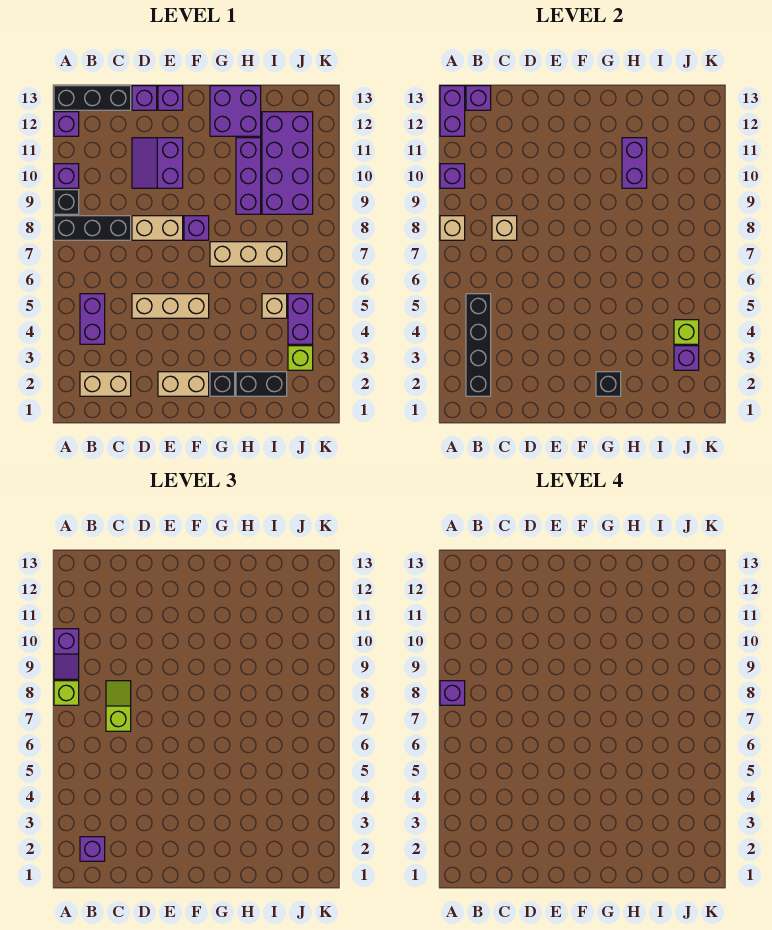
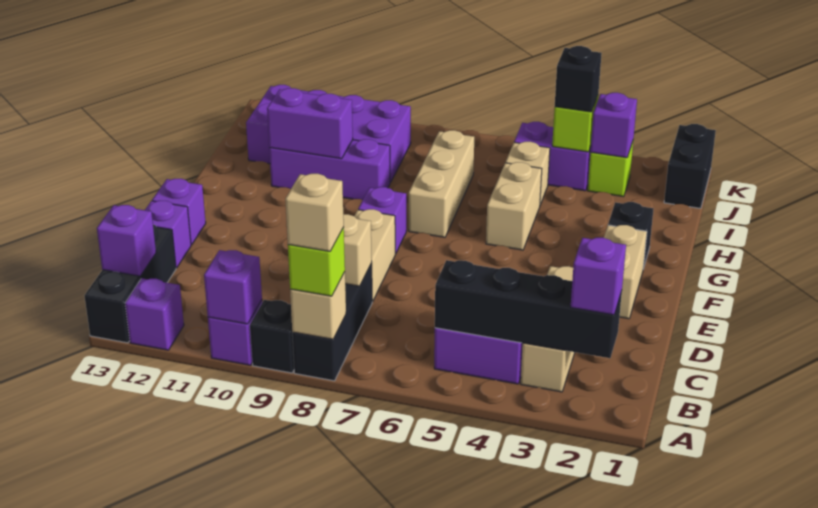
purple brick A8 level 4 -> tan brick A8 level 4
purple slope A9:A10 level 3 top 10 -> none
purple brick A12:A13 level 2 -> none
tan brick B2:C2 level 1 -> tan brick G5:H5 level 1
lime slope C7:C8 level 3 top 7 -> none
tan brick D5:F5 level 1 -> tan brick B3:D3 level 1
purple slope D10:E11 level 1 top E -> none
black brick G2 level 2 -> black brick J4 level 3
purple brick G12:H13 level 1 -> none
black brick H2:I2 level 1 -> black brick J1:K1 level 1

